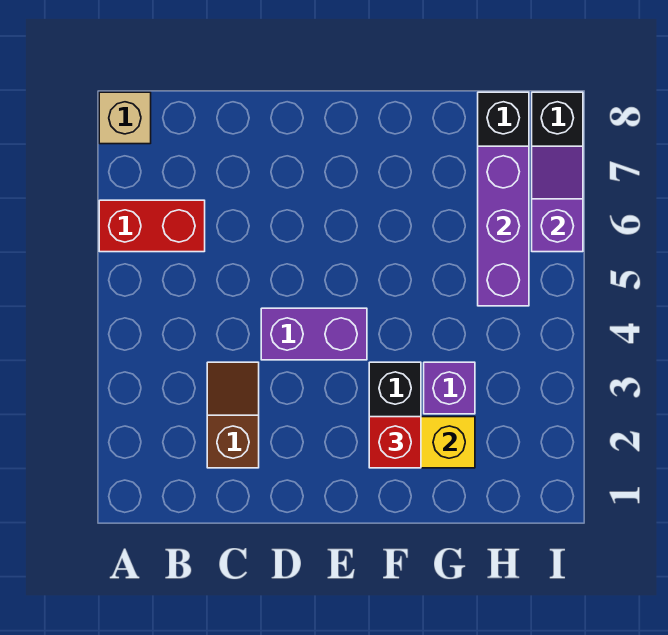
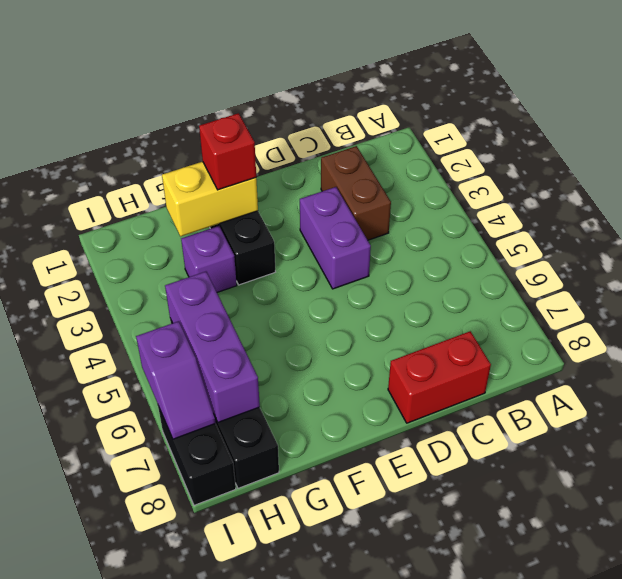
red brick A6:B6 level 1 -> red brick C8:D8 level 1
tan brick A8 level 1 -> none
brown slope C2:C3 level 1 top 2 -> brown brick C2:C3 level 1
purple brick D4:E4 level 1 -> purple brick D3:D4 level 1

